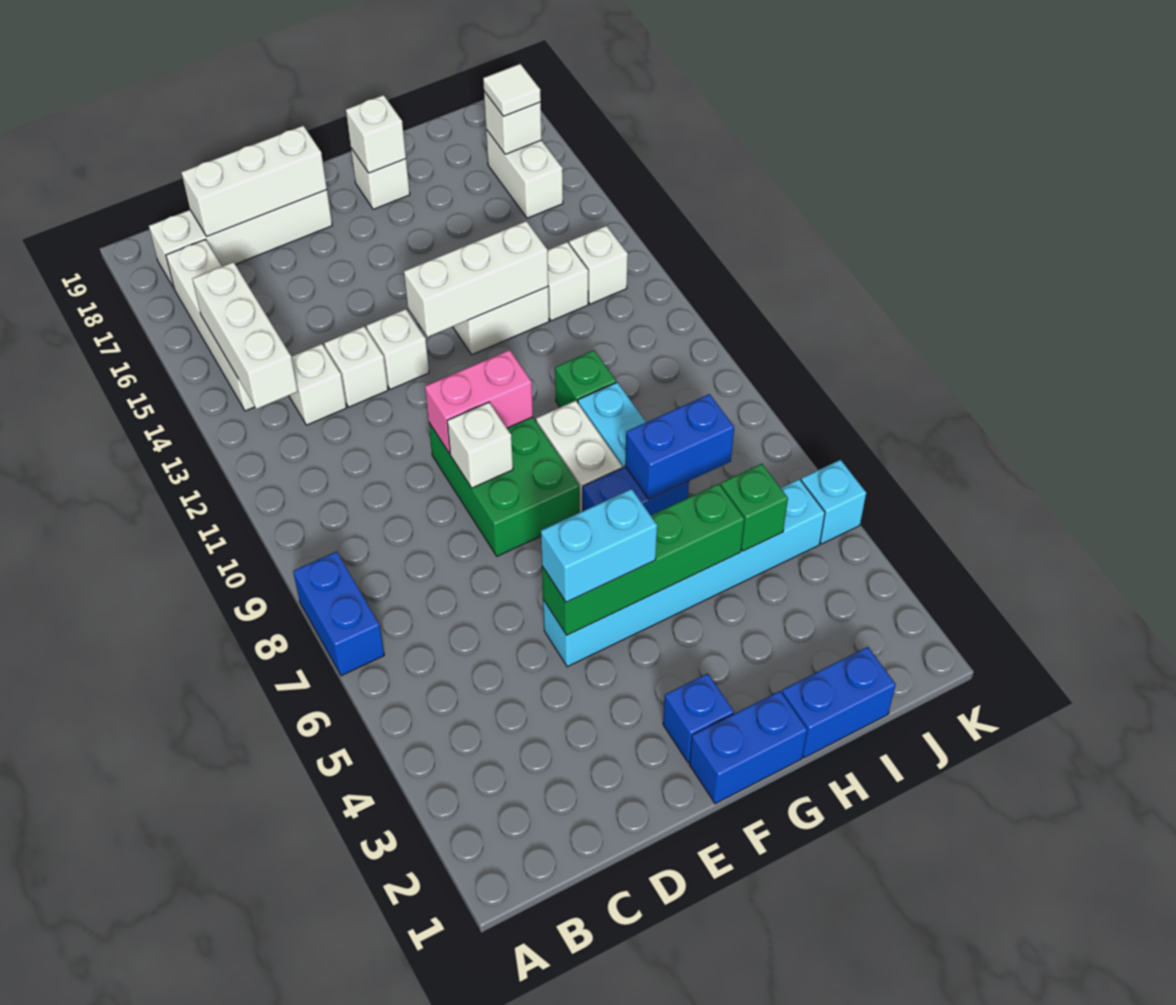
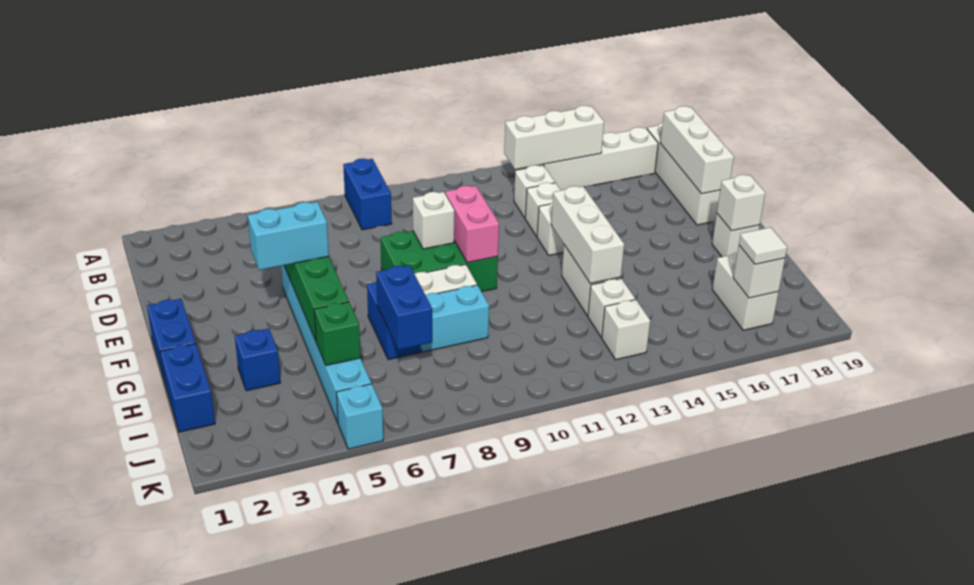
blue brick A7:A8 level 1 -> blue brick A8:B8 level 1
cyan brick E5:F5 level 3 -> cyan brick F4:F5 level 3
blue brick F2 level 1 -> blue brick H3 level 1
green brick H10 level 1 -> none
white brick J16:J17 level 1 -> white brick I17:J17 level 1

